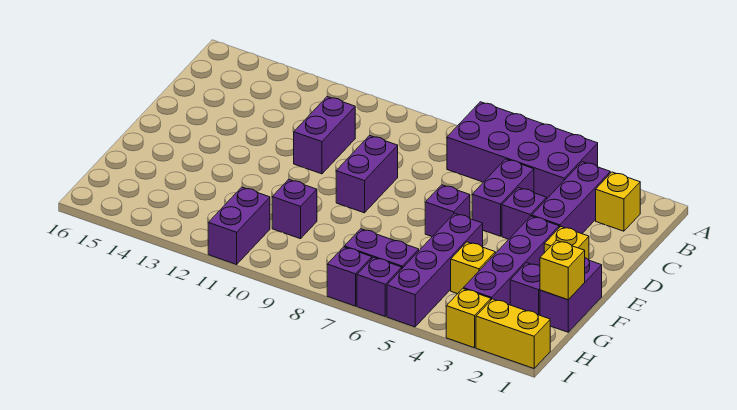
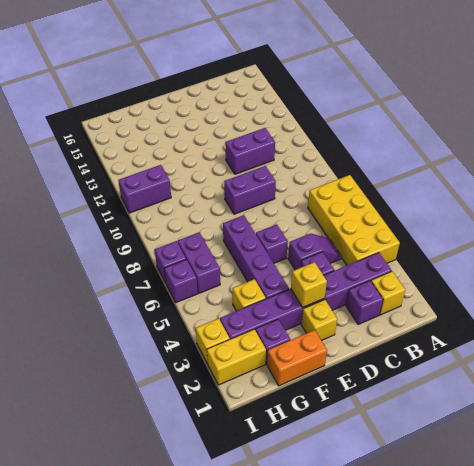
purple brick A4:B7 level 1 -> yellow brick A4:B7 level 1
purple brick C5:D5 level 1 -> purple slope C5:D5 level 1 top D
purple brick F1:G1 level 1 -> orange brick F1:G1 level 1
purple brick F5:I5 level 1 -> purple brick F4:F7 level 1
yellow brick G1 level 2 -> yellow brick E3 level 2
purple brick G10 level 1 -> purple brick C2 level 1
yellow brick I1:I2 level 1 -> yellow brick H2:I2 level 1

